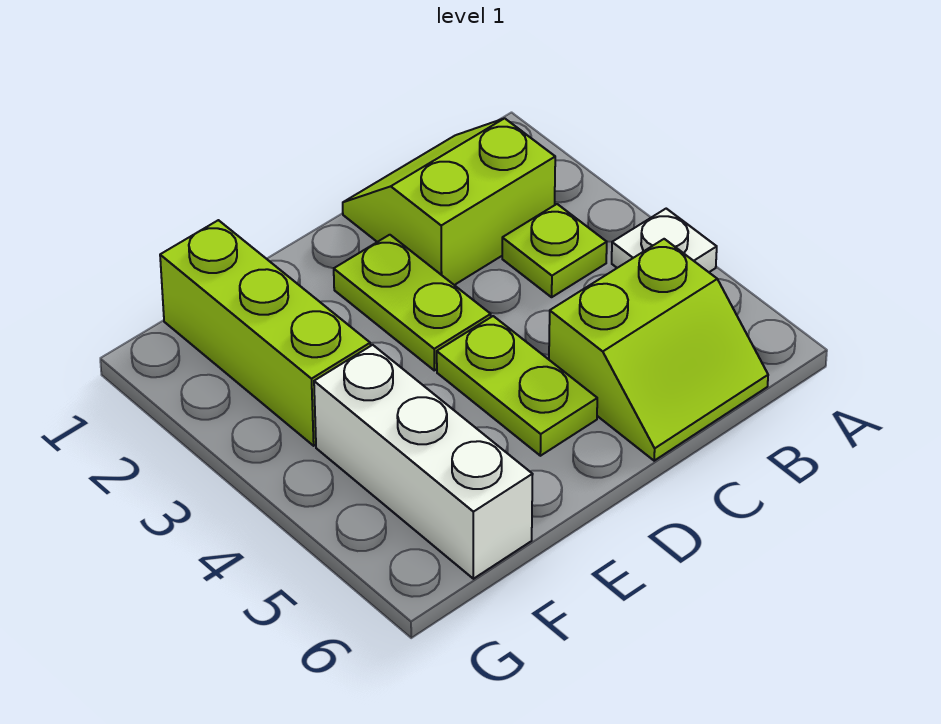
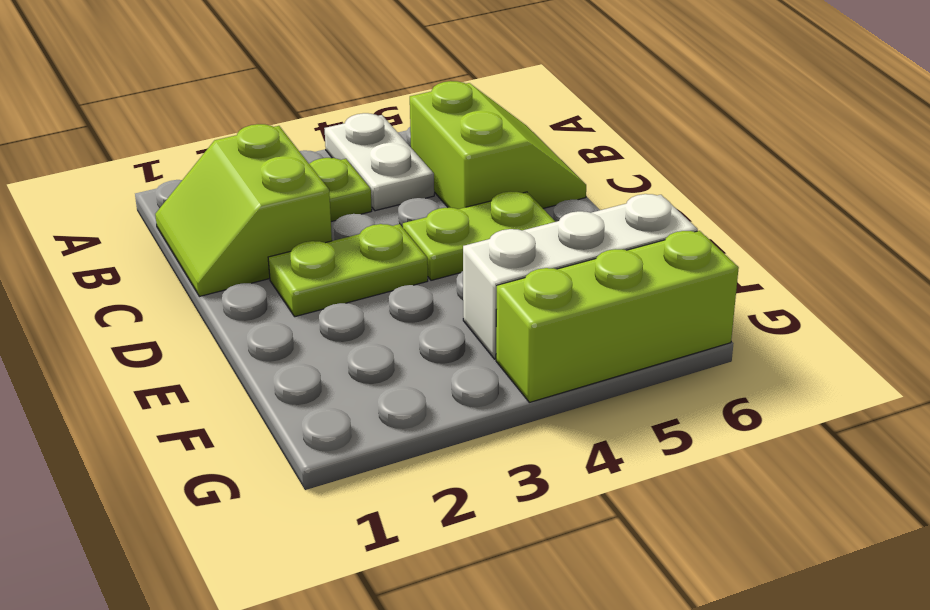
white plate A4 level 1 -> white plate A4:B4 level 1
lime brick F1:F3 level 1 -> lime brick G4:G6 level 1

